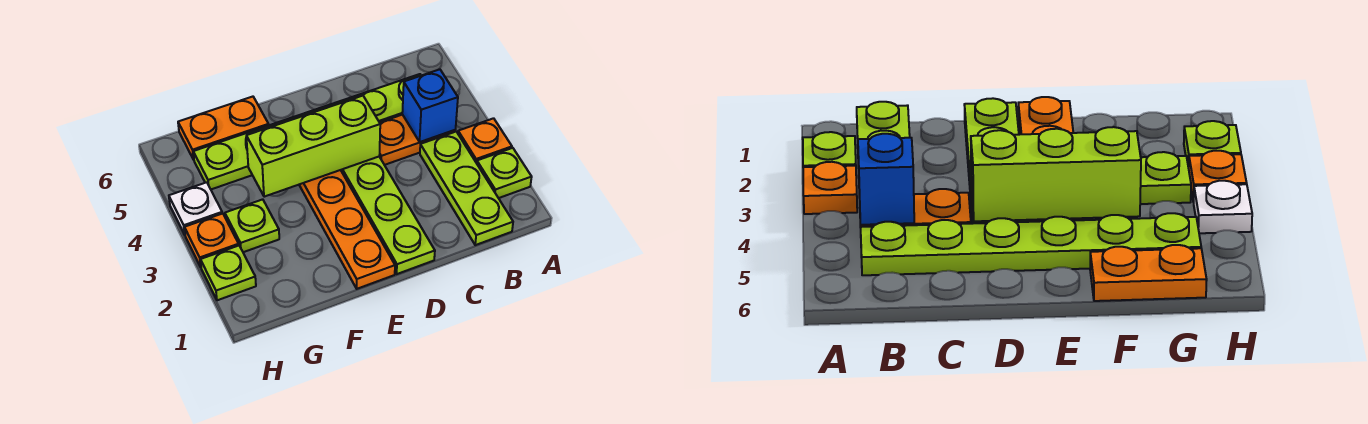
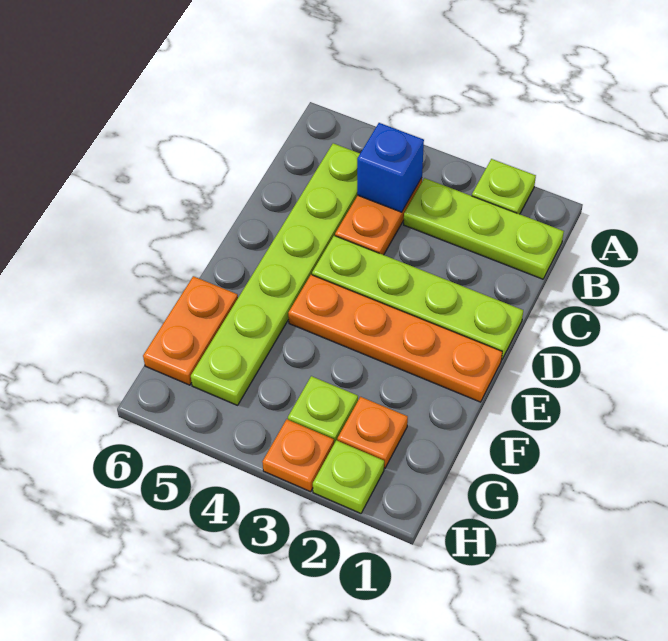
orange plate A3 level 1 -> orange plate G2 level 1
lime brick D4:F4 level 2 -> none
white plate H4 level 1 -> none

